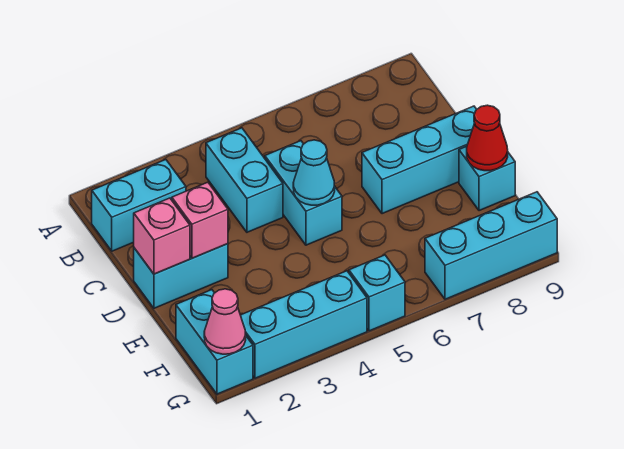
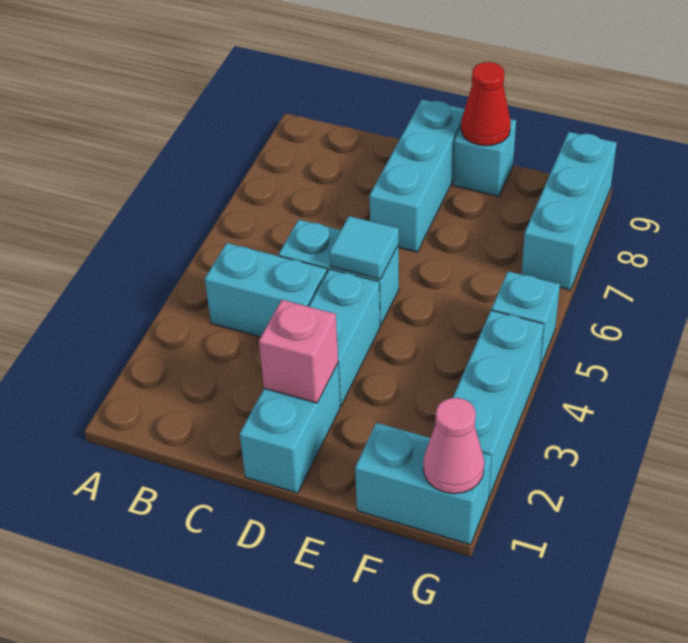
cyan brick B1:B2 level 1 -> cyan brick D3:D4 level 1
pink brick D1 level 2 -> none
cyan cone D5 level 2 -> cyan tile D5 level 2

